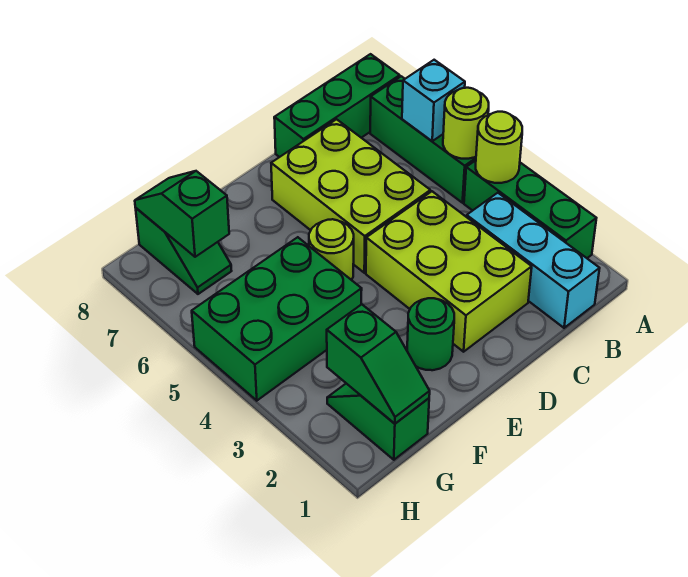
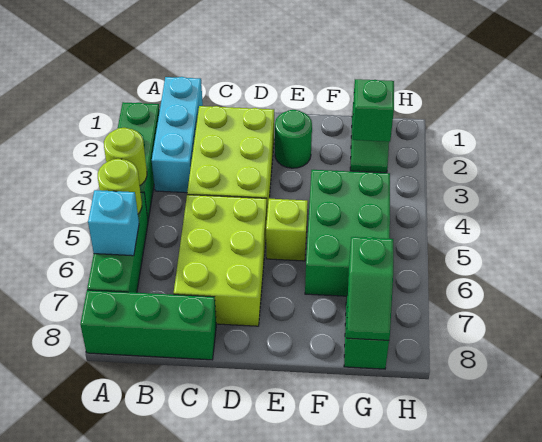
lime round brick E5 level 1 -> lime brick E5 level 1
green brick F4:H5 level 1 -> green brick F4:G6 level 1

